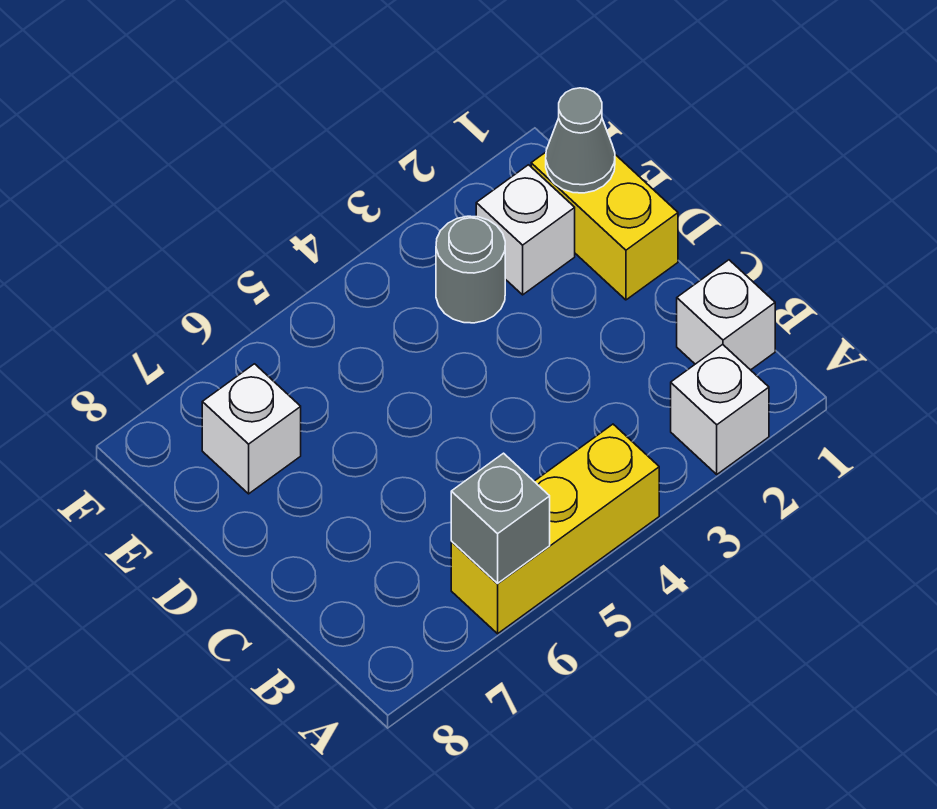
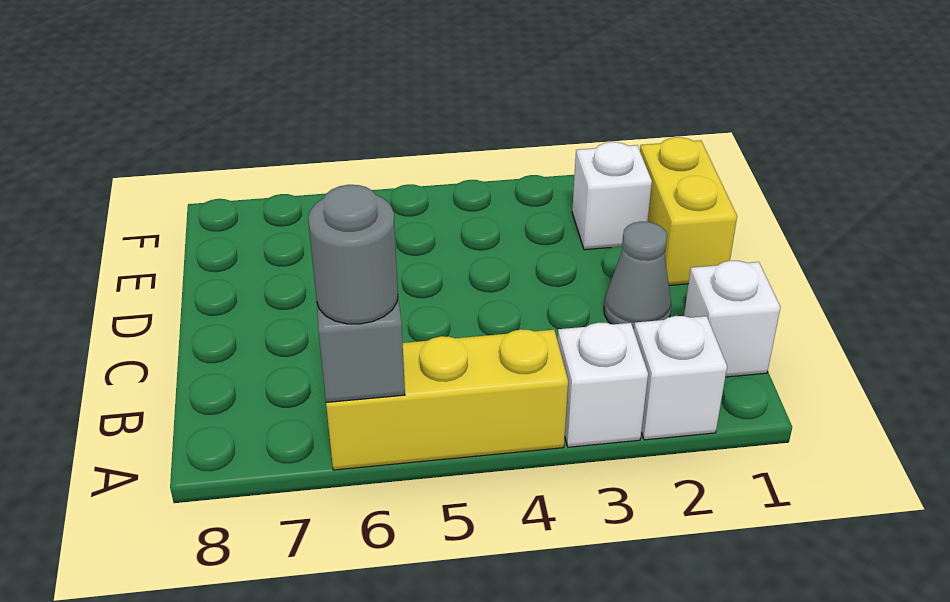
grey cone E1 level 2 -> grey cone C2 level 1
grey round brick E3 level 1 -> grey round brick A6 level 3
white brick E7 level 1 -> white brick A3 level 1

